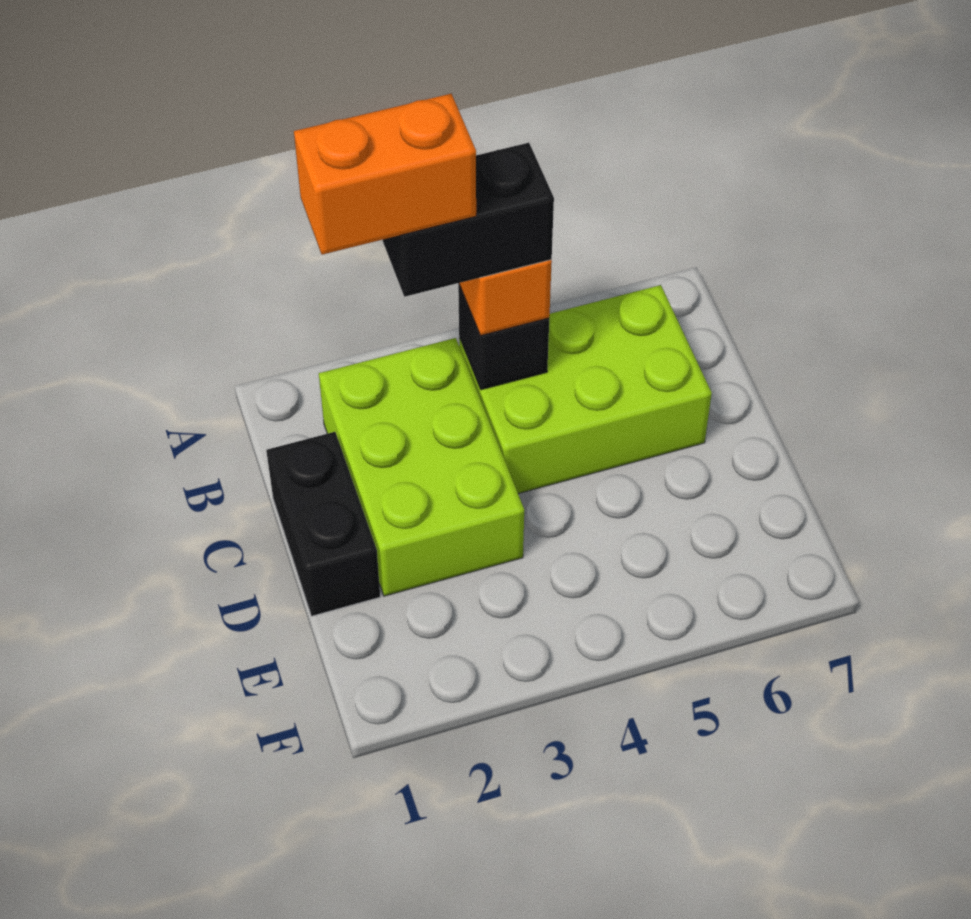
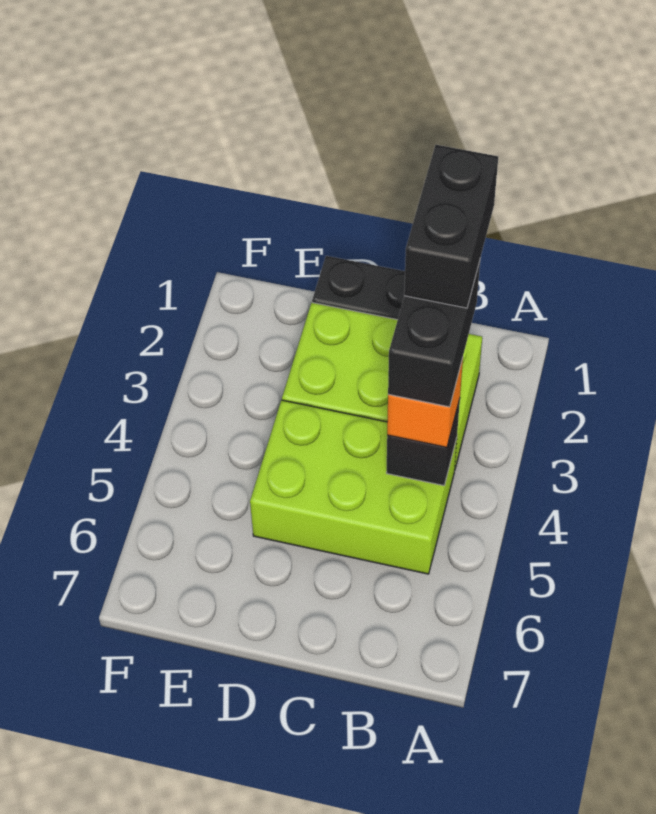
orange brick B2:B3 level 5 -> black brick B2:B3 level 5
lime brick B4:C6 level 1 -> lime brick B4:D5 level 1

